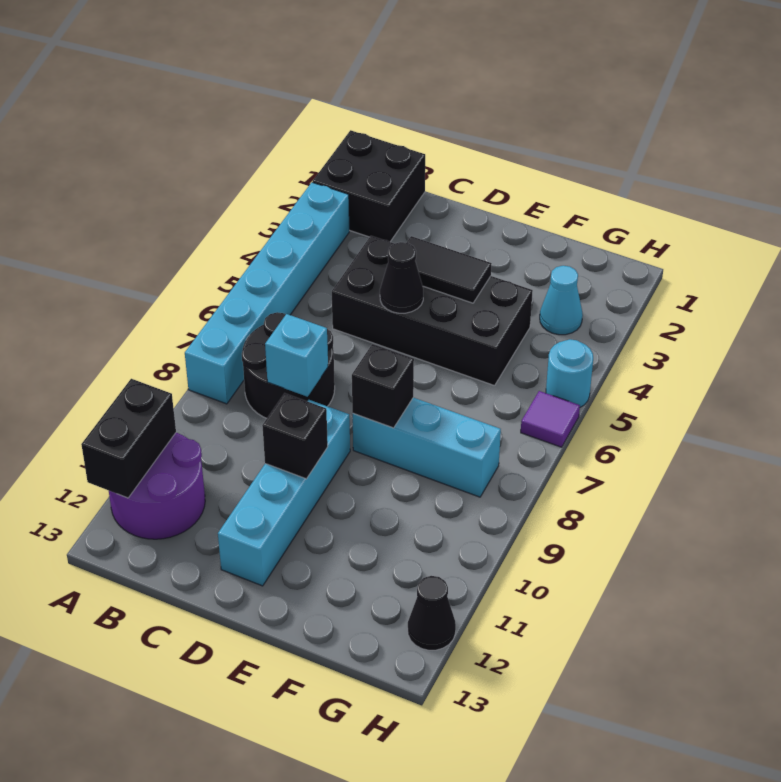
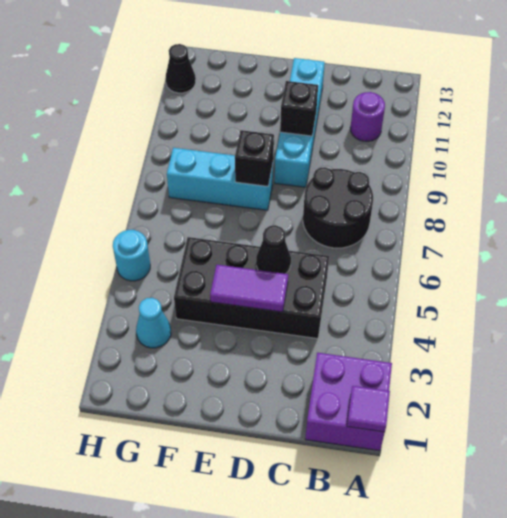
black brick A1:B2 level 1 -> purple brick A1:B2 level 1
cyan brick A3:A8 level 1 -> none
purple round brick A11:B12 level 1 -> purple round brick B11 level 1
black brick A11:A12 level 2 -> none
cyan brick C8 level 2 -> none
black tile D4:E4 level 2 -> purple tile D4:E4 level 2
purple tile H6 level 1 -> purple tile A1 level 2

